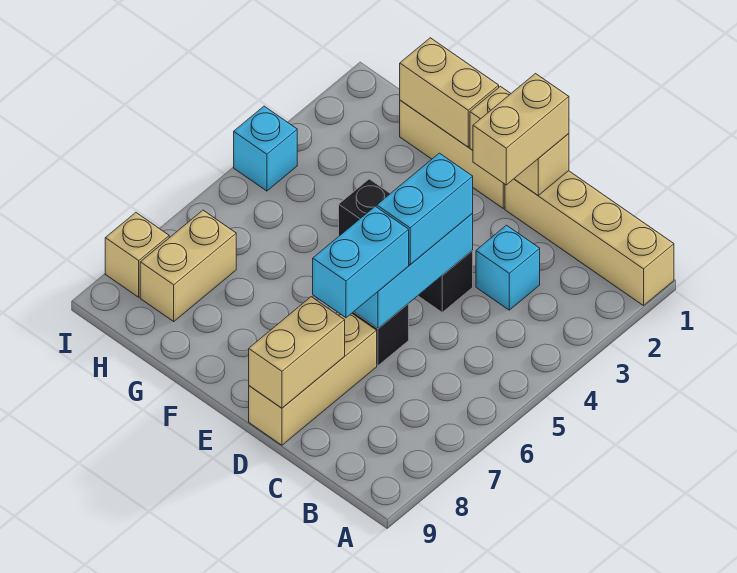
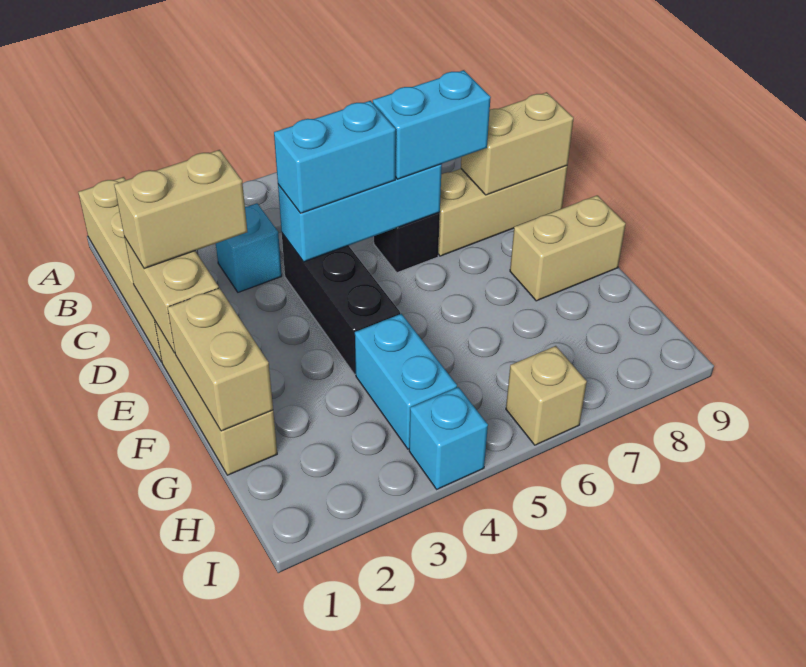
none -> cyan brick G4:H4 level 1
tan brick H7:H8 level 1 -> tan brick F8:F9 level 1
tan brick I8 level 1 -> tan brick I6 level 1

